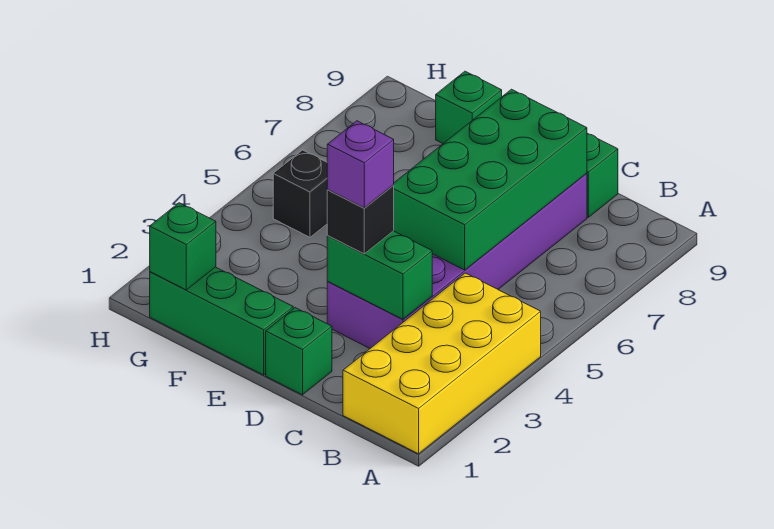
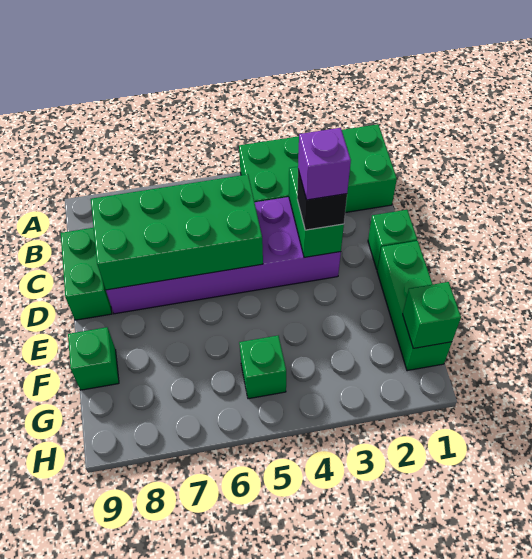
yellow brick A1:B4 level 1 -> green brick A1:B4 level 1
black brick G5 level 1 -> green brick G5 level 1

